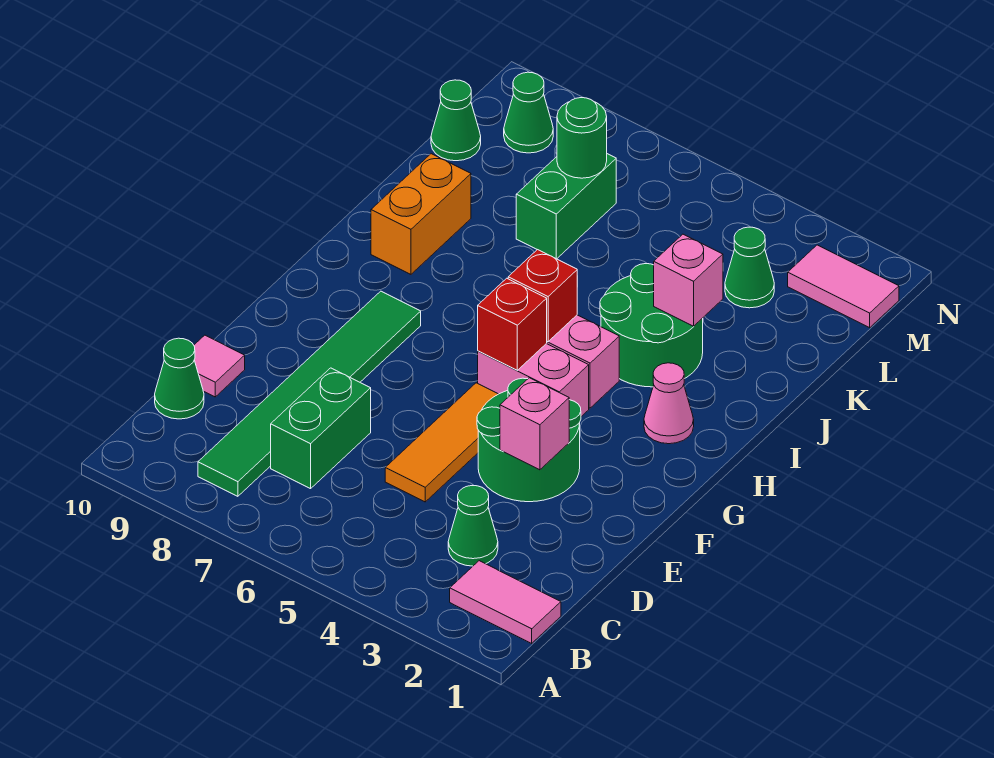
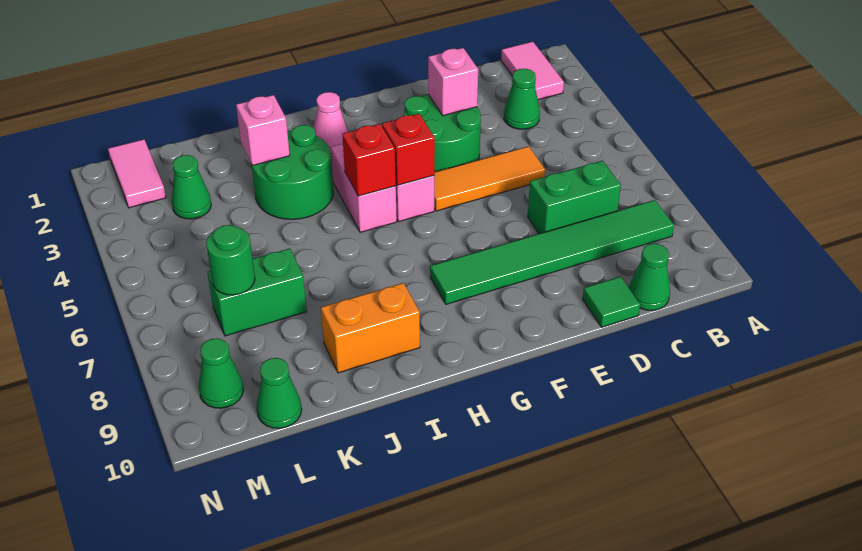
pink tile D10 level 1 -> green tile D10 level 1

